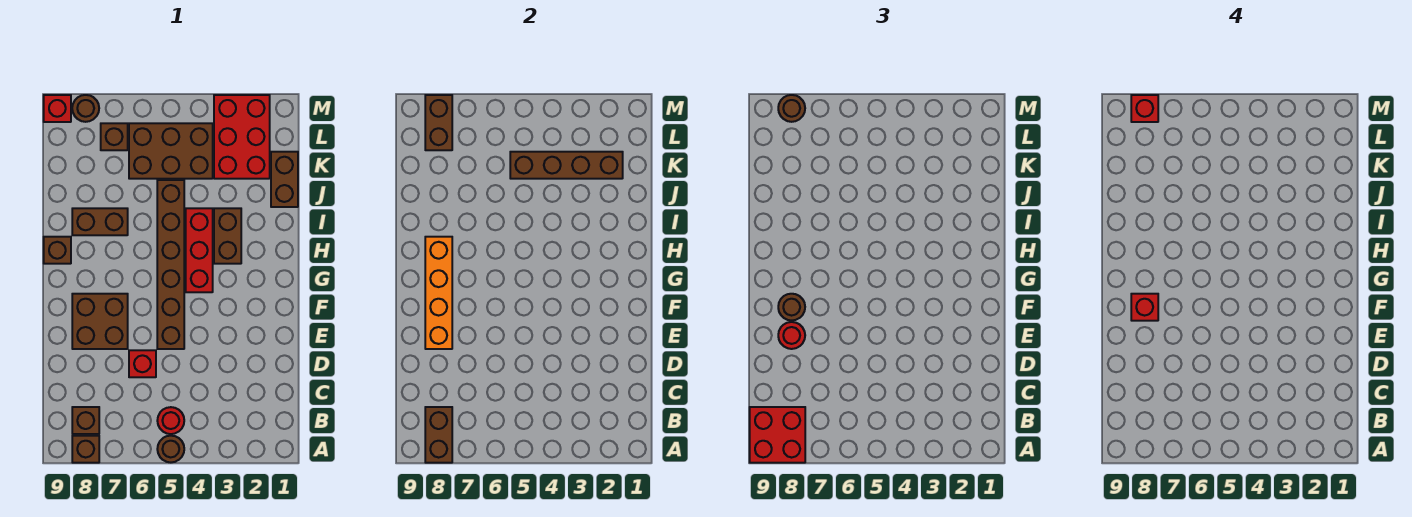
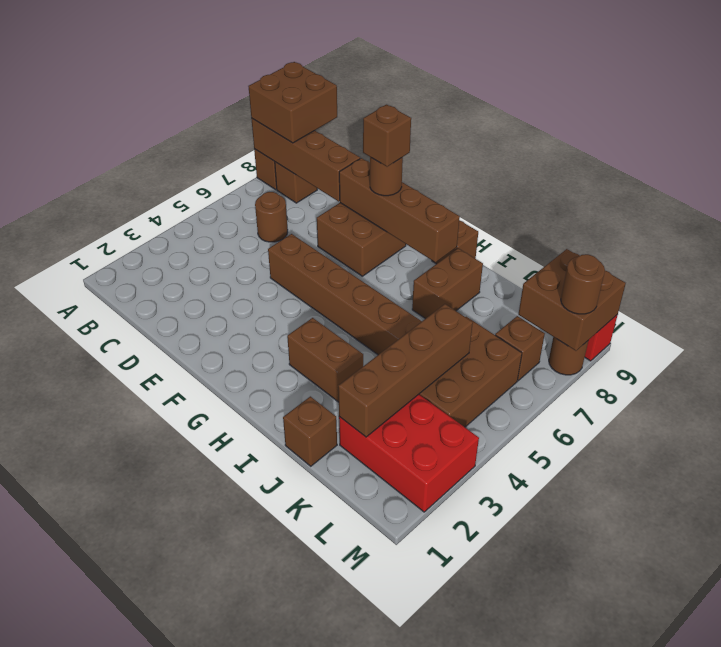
brown round brick A5 level 1 -> brown round brick C6 level 1
brown brick A8:B8 level 2 -> brown brick A8:D8 level 2
red brick A8:B9 level 3 -> brown brick A8:B9 level 3
red round brick B5 level 1 -> none
red brick D6 level 1 -> none
orange brick E8:H8 level 2 -> brown brick E8:H8 level 2
red round brick E8 level 3 -> none
red brick F8 level 4 -> brown brick F8 level 4
red brick G4:I4 level 1 -> none
brown brick J1:K1 level 1 -> brown brick J1 level 1
brown brick L8:M8 level 2 -> brown brick L8:M9 level 2
red brick M8 level 4 -> none

